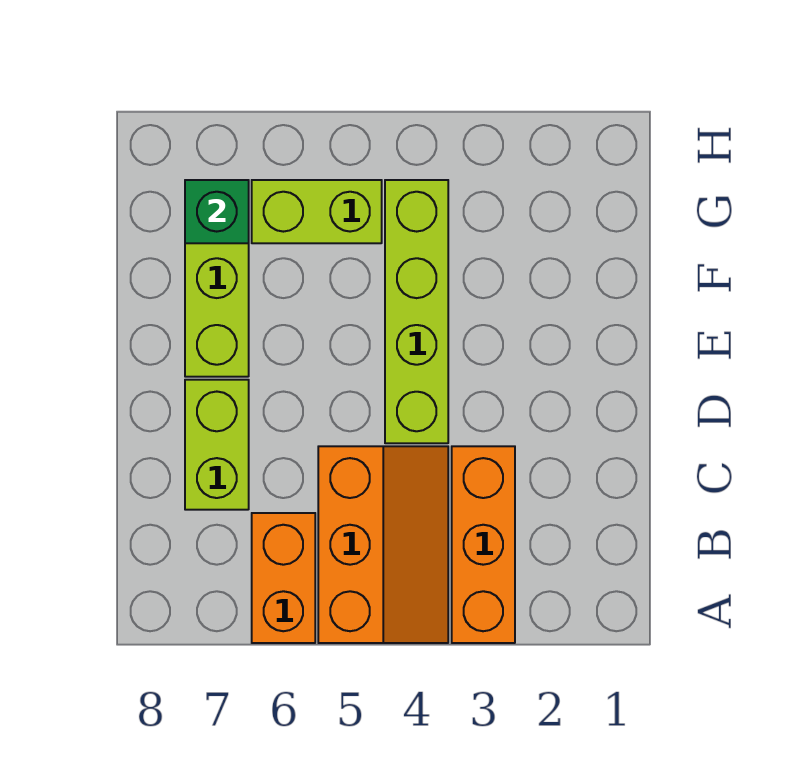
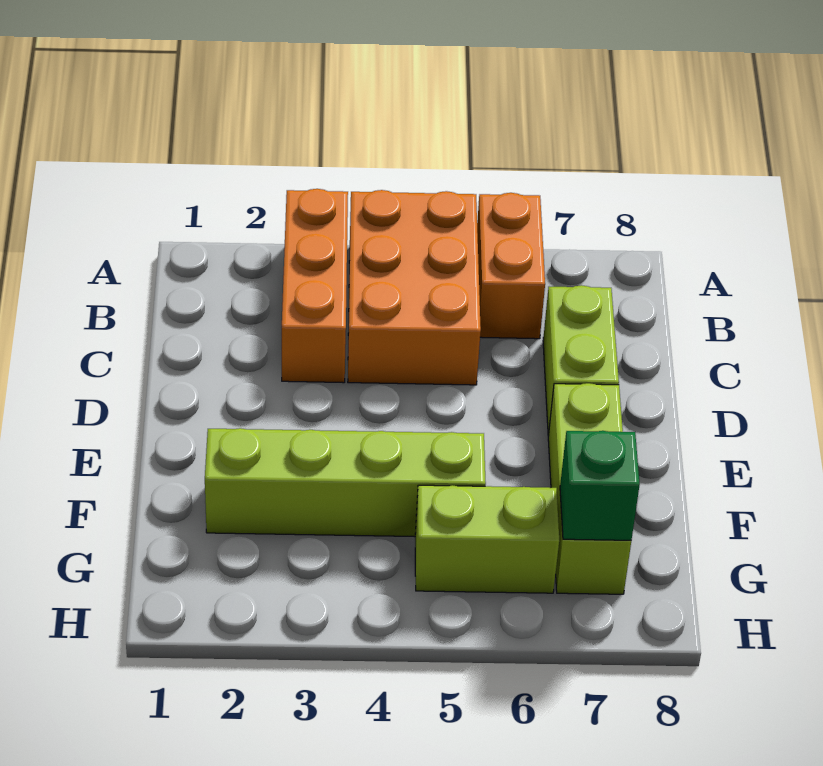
orange slope A4:C5 level 1 top 5 -> orange brick A4:C5 level 1
lime brick D4:G4 level 1 -> lime brick F2:F5 level 1

